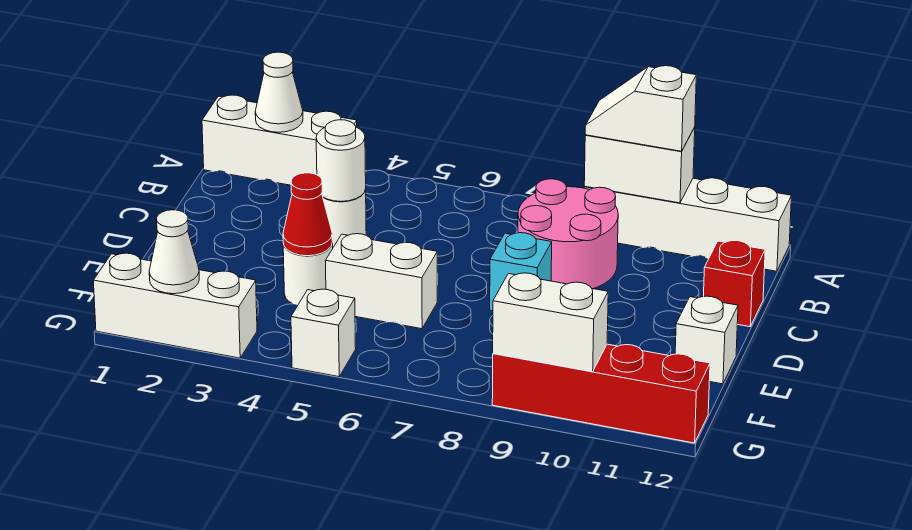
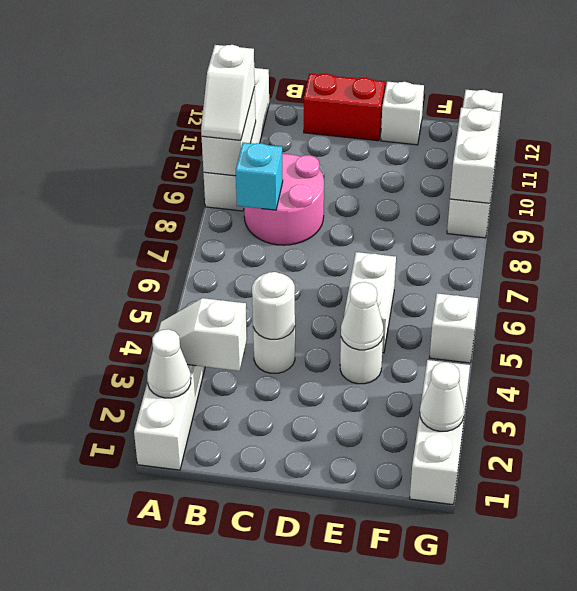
none -> white slope A3:B3 level 2 top B
red brick C12 level 1 -> red brick C12:D12 level 1
cyan brick D8 level 1 -> cyan brick B8 level 2
red cone E4 level 2 -> white cone E4 level 2
red brick G9:G12 level 1 -> white brick G9:G12 level 1

